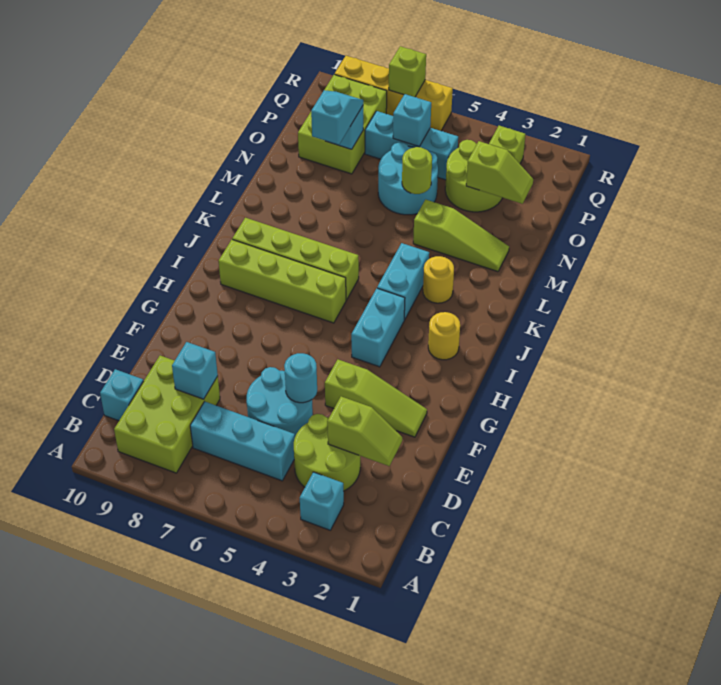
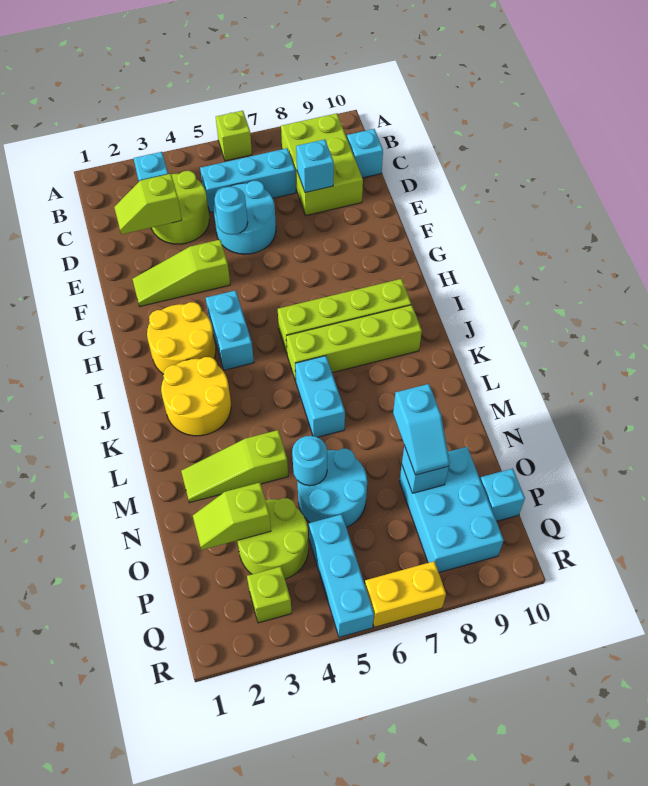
yellow round brick I2 level 1 -> yellow round brick H2:I3 level 1
cyan brick J4:K4 level 1 -> cyan brick K6:L6 level 1
yellow round brick K3 level 1 -> yellow round brick J2:K3 level 1
lime round brick N5 level 2 -> cyan round brick N5 level 2
lime brick O8:Q9 level 1 -> cyan brick O8:Q9 level 1
cyan brick P5:P7 level 1 -> cyan brick P5:R5 level 1
cyan brick P6 level 2 -> cyan brick P10 level 1
yellow brick R6:R9 level 1 -> yellow brick R6:R7 level 1
lime brick R7 level 2 -> lime brick A6 level 1

